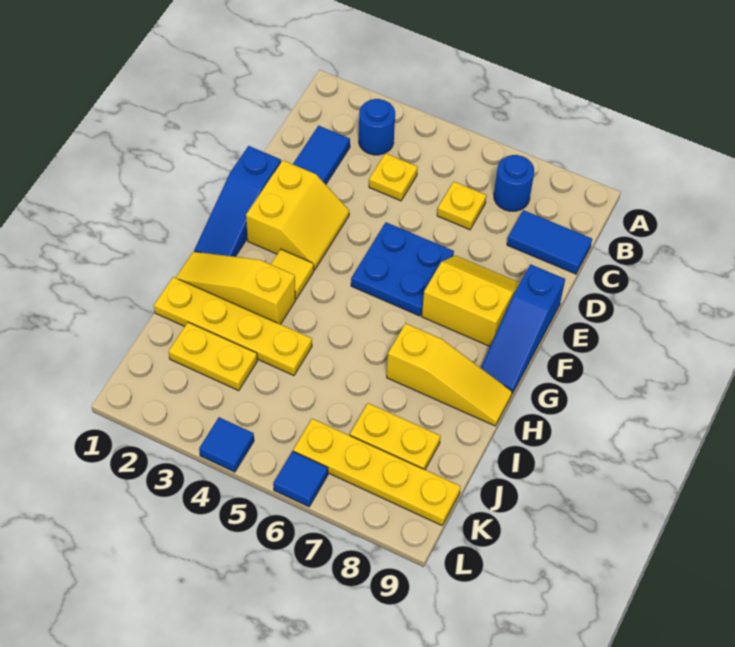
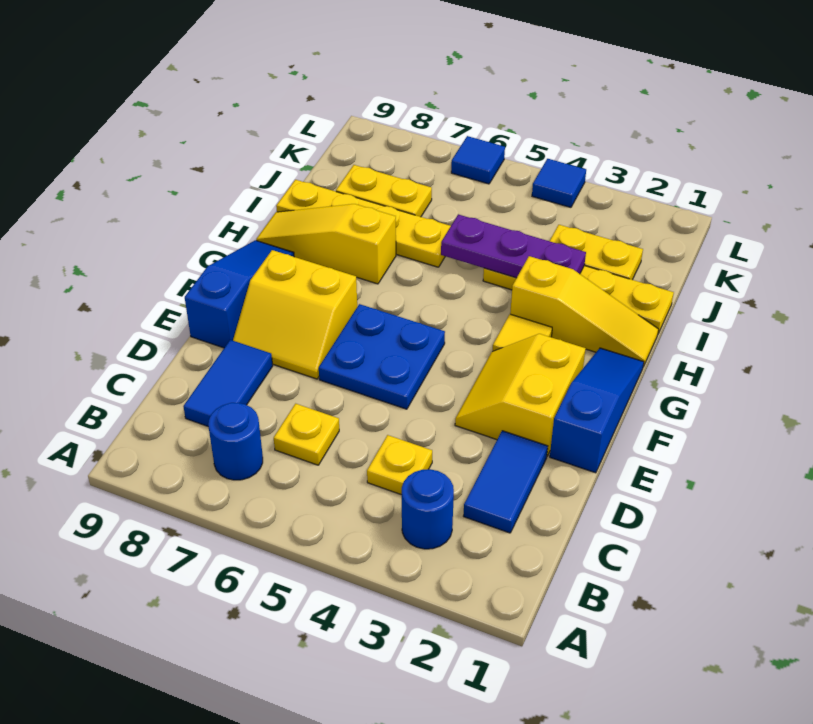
blue tile C8:C9 level 1 -> blue tile C8:D8 level 1
none -> purple plate I3:I5 level 2
yellow plate K6:K9 level 1 -> yellow plate I6:I9 level 1

